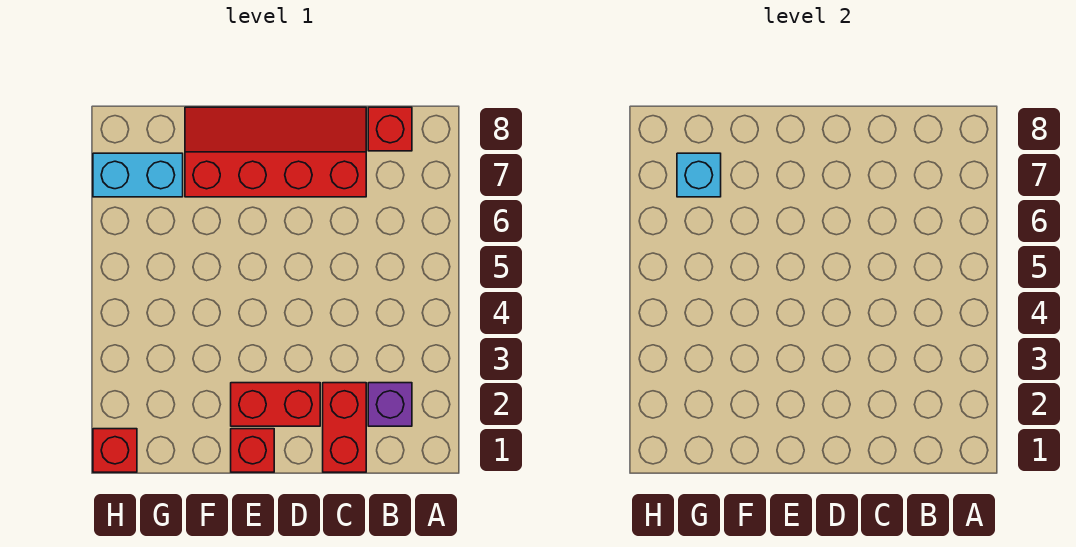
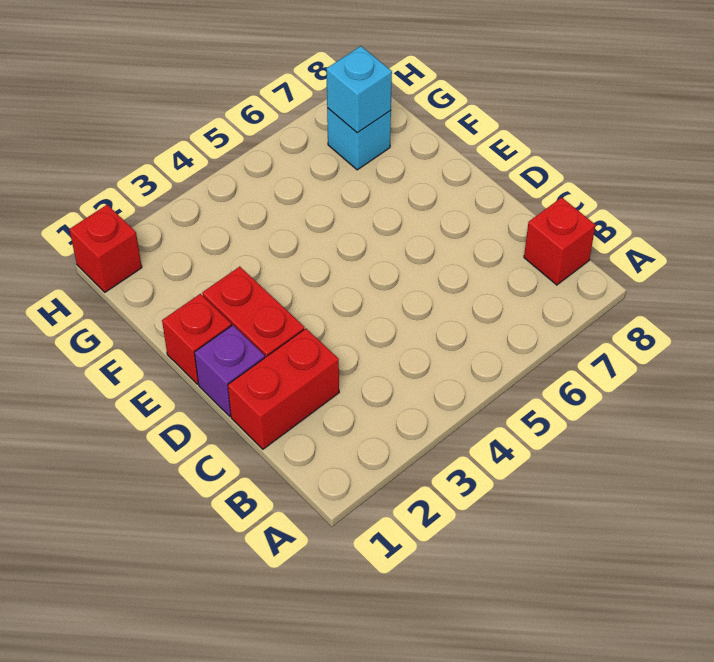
purple brick B2 level 1 -> purple brick D1 level 1
red slope C7:F8 level 1 top 7 -> none
cyan brick G7:H7 level 1 -> cyan brick G7 level 1

